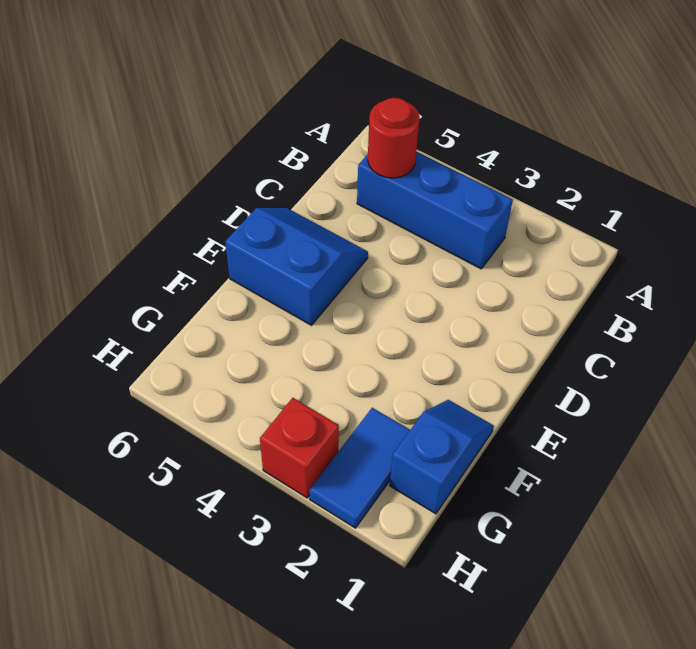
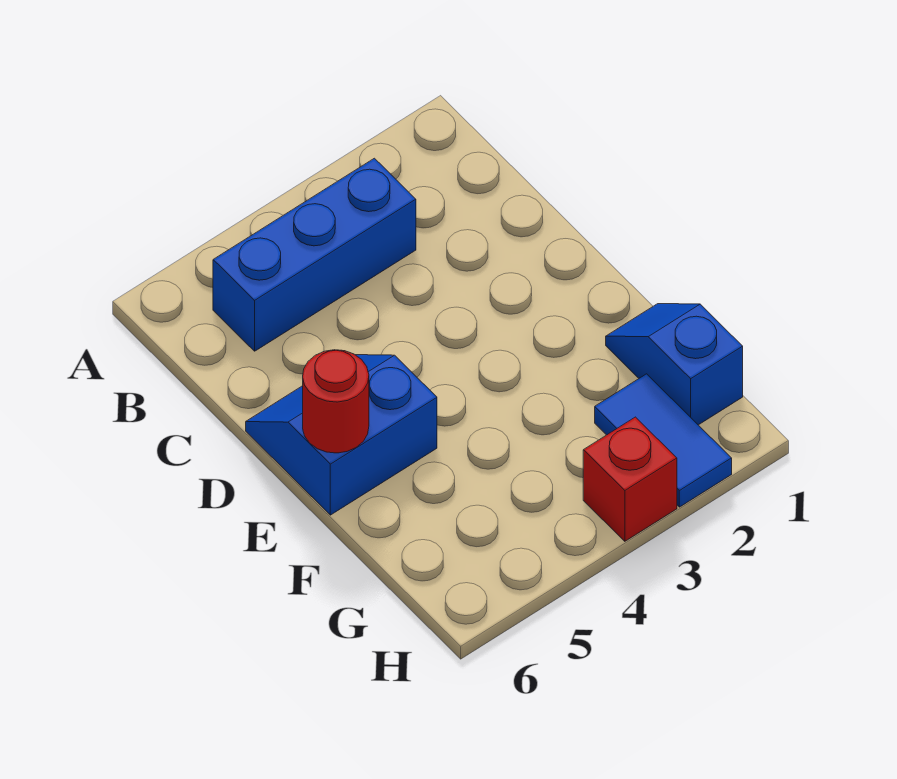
red round brick B5 level 2 -> red round brick E6 level 2

